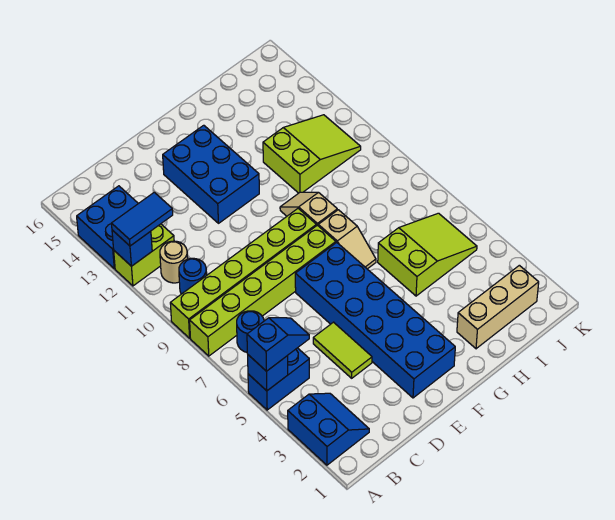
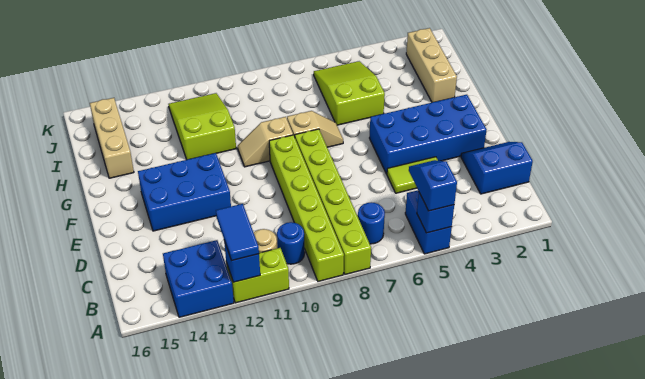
blue slope A2:B3 level 1 top A -> blue slope C1:D2 level 1 top C
lime brick A12:B12 level 1 -> lime brick A11:A12 level 1
blue brick E2:F7 level 1 -> blue brick E2:F5 level 1
none -> tan brick H15:J15 level 1

